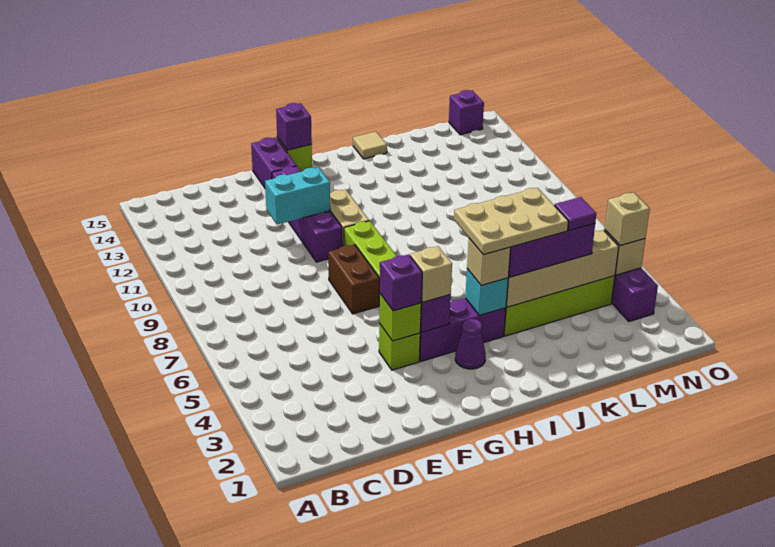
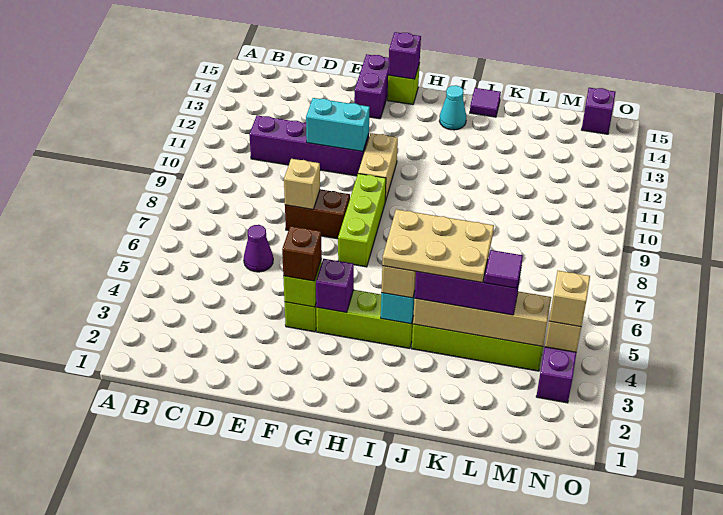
purple brick F4 level 3 -> brown brick F4 level 3
brown brick F7:F8 level 1 -> brown brick E8:F8 level 1
purple brick F10:F13 level 1 -> purple brick C11:F11 level 1
purple brick G4:I4 level 1 -> lime brick G4:I4 level 1
tan brick G4 level 3 -> tan brick E8 level 2
purple cone H3 level 1 -> purple cone D6 level 1
none -> cyan cone I14 level 1
tan tile J15 level 1 -> purple tile J15 level 1

